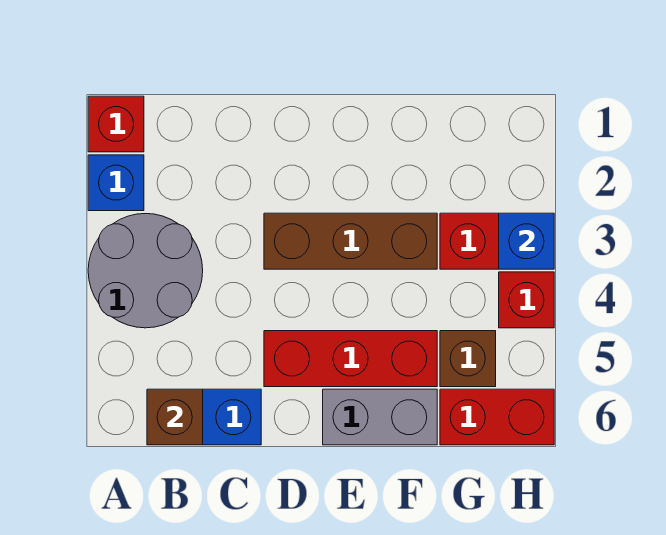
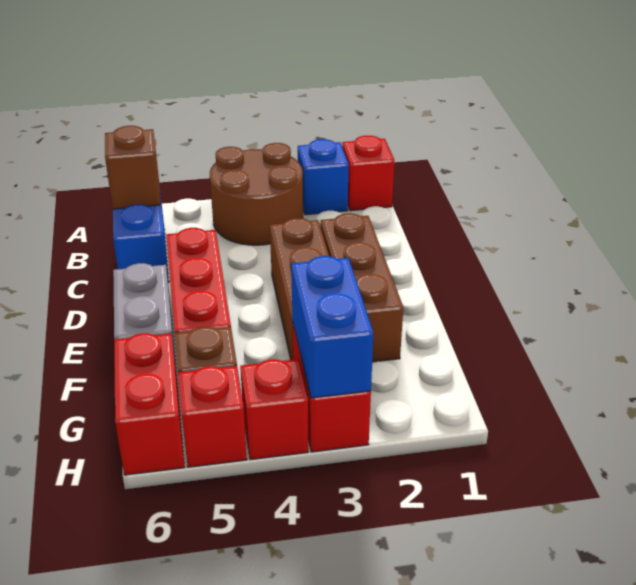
grey round brick A3:B4 level 1 -> brown round brick A3:B4 level 1
none -> brown brick D2:F2 level 1
blue brick H3 level 2 -> blue brick G3:H3 level 2
none -> red brick H5 level 1

